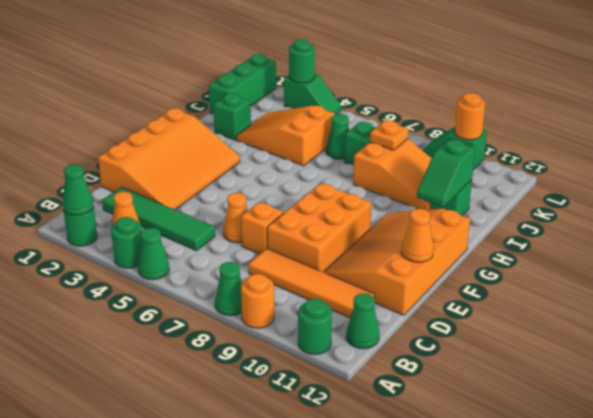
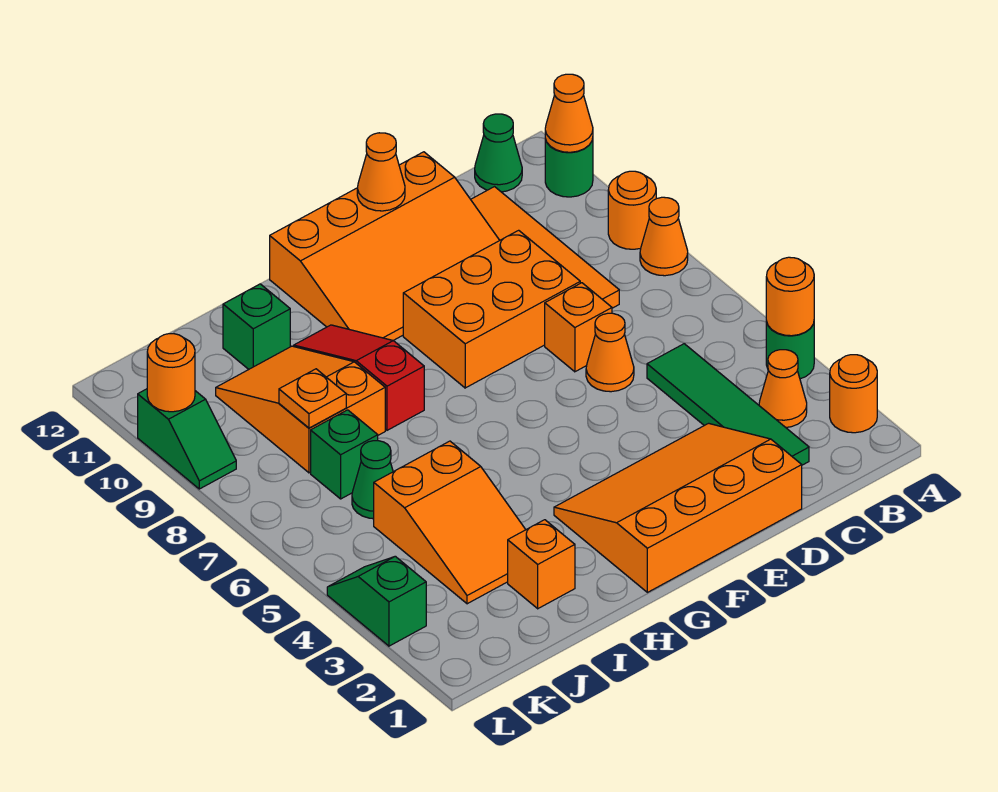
green round brick A2 level 1 -> orange round brick A2 level 1
green cone A2 level 2 -> none
none -> orange round brick A4 level 2
green cone A5 level 1 -> none
green cone A8 level 1 -> orange cone A8 level 1
none -> orange cone A11 level 2
none -> red slope H8:H10 level 1 top 8
green slope H11:I11 level 2 top I -> none
green brick I2 level 1 -> orange brick I2 level 1
green brick J1:L1 level 1 -> none
green round brick L3 level 2 -> none

